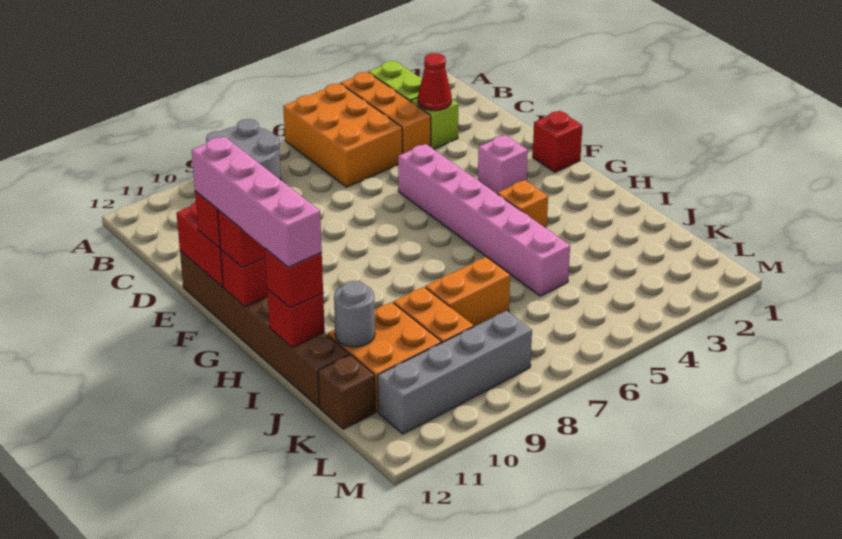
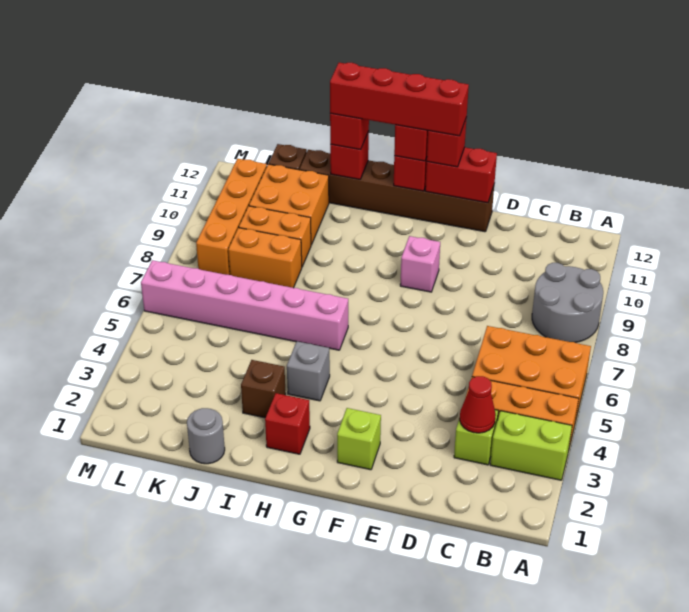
pink brick E5:J5 level 1 -> pink brick H6:M6 level 1
red brick F1 level 1 -> red brick H2 level 1
none -> lime brick F2 level 1
pink brick F3 level 1 -> pink brick F9 level 1
pink brick F12:I12 level 4 -> red brick F12:I12 level 4
orange brick H4 level 1 -> grey brick H4 level 1
none -> brown brick I3 level 1
orange brick J7:J8 level 1 -> orange brick J8:K8 level 1
grey round brick J11 level 2 -> grey round brick J1 level 1
grey brick L8:L11 level 1 -> orange brick L8:L11 level 1

